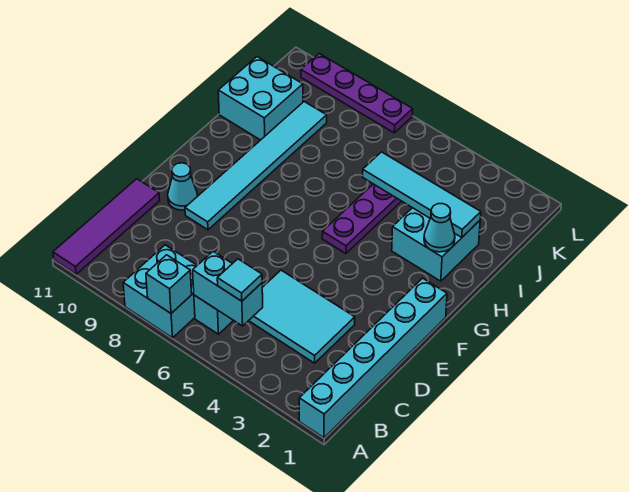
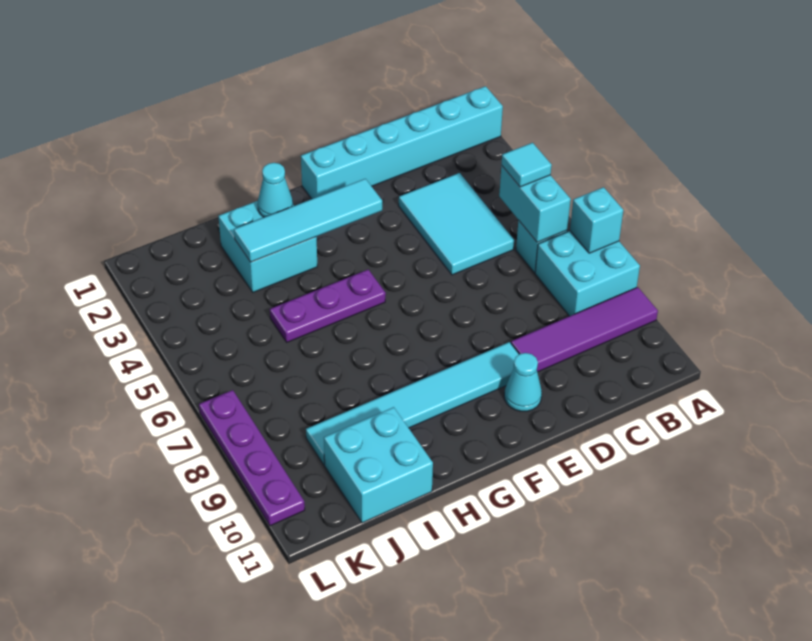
purple tile A11:D11 level 1 -> purple tile A9:D9 level 1
cyan tile I2:I5 level 2 -> cyan tile F3:I3 level 2

